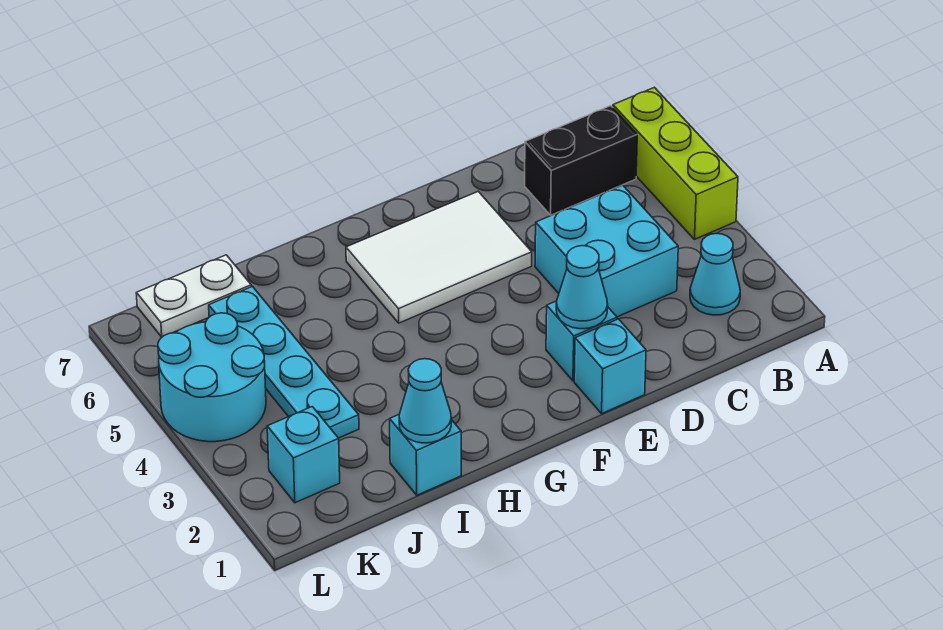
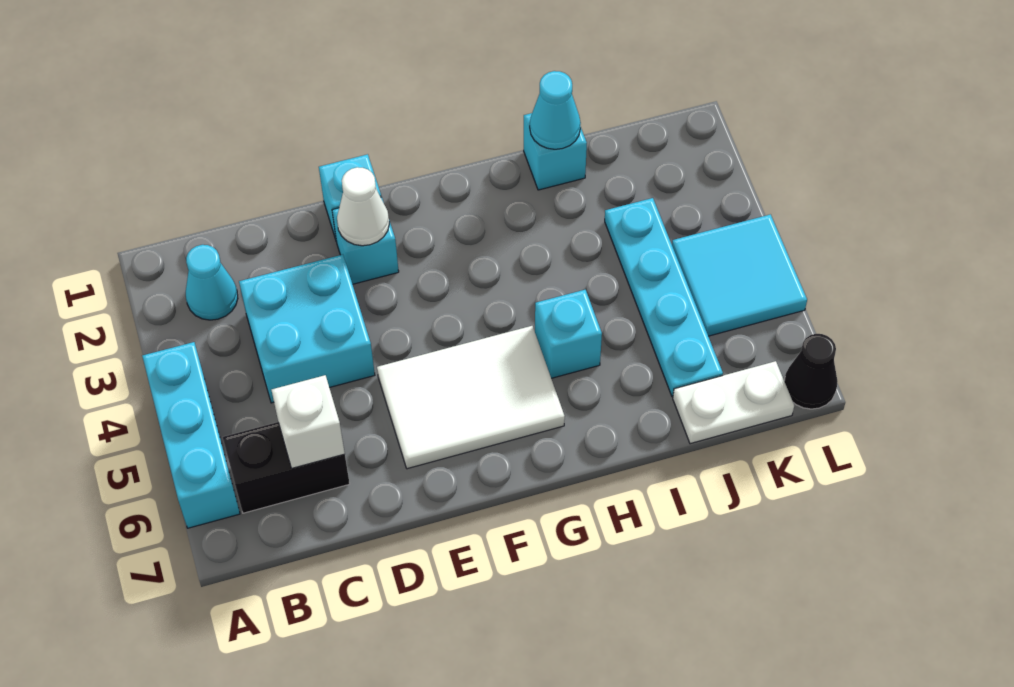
lime brick A4:A6 level 1 -> cyan brick A4:A6 level 1
none -> white brick C6 level 2
cyan cone E2 level 2 -> white cone E2 level 2
cyan brick K2 level 1 -> cyan brick H5 level 1
cyan round brick K4:L5 level 1 -> cyan tile K4:L5 level 1
none -> black cone L7 level 1

